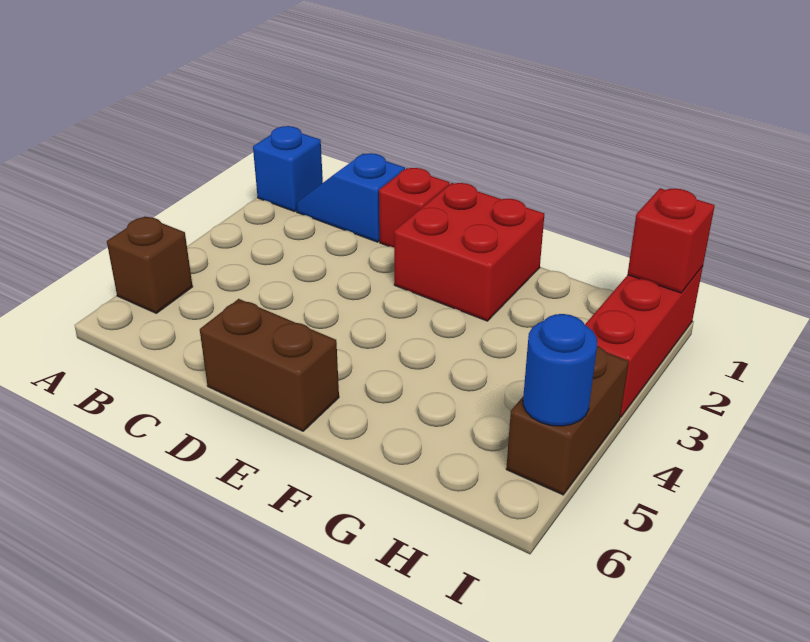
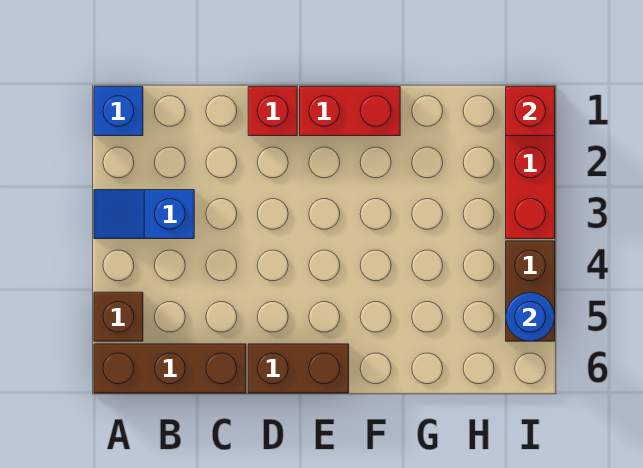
none -> brown brick A6:C6 level 1
blue slope B1:C1 level 1 top C -> blue slope A3:B3 level 1 top B
red brick E1:F2 level 1 -> red brick E1:F1 level 1

